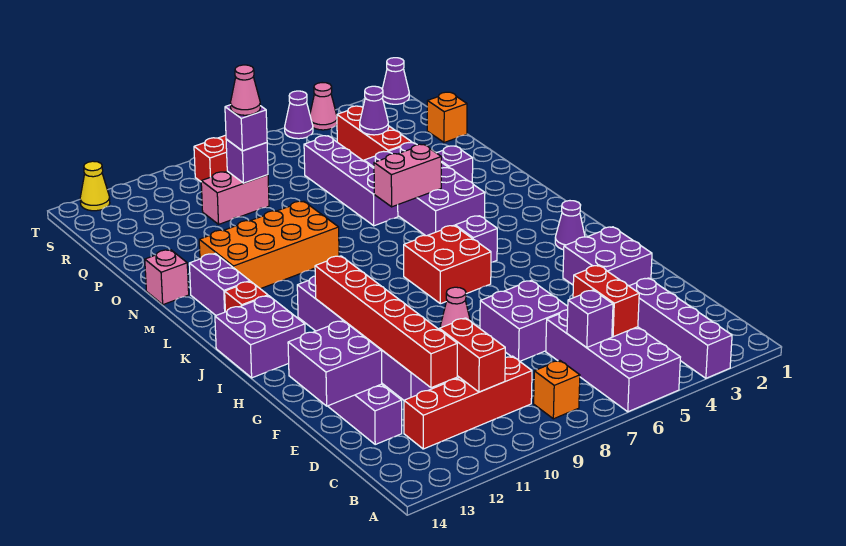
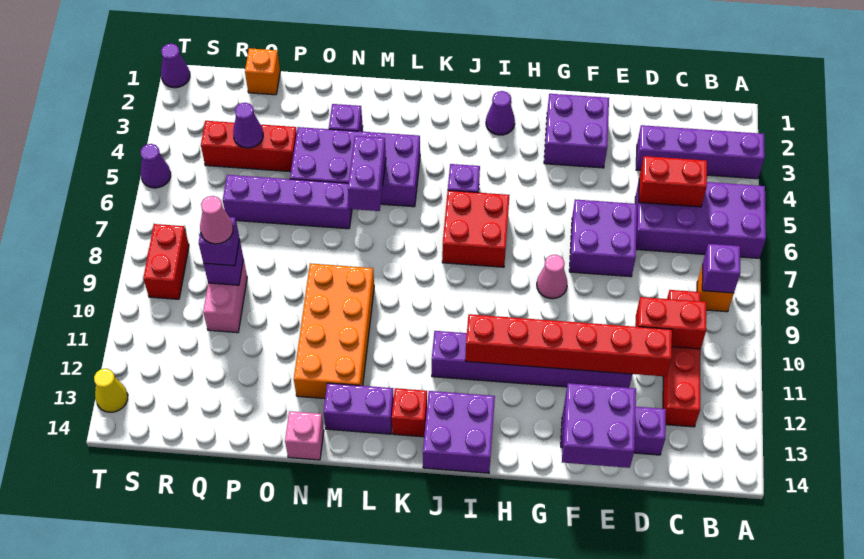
purple brick C6 level 2 -> purple brick B8 level 2
pink brick M5:M6 level 2 -> purple brick M5:M6 level 2
pink cone T4 level 1 -> none

